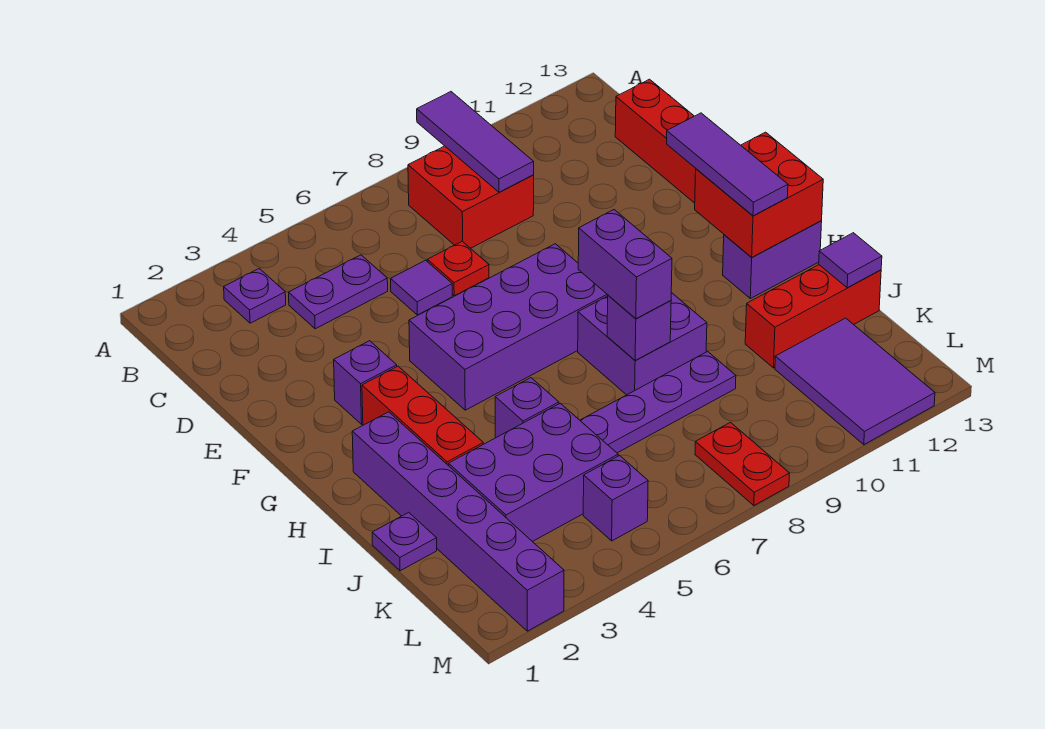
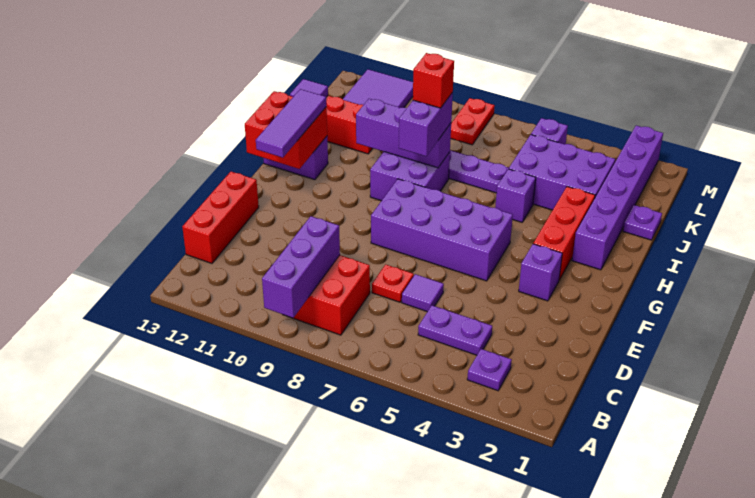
purple tile A9:C9 level 2 -> purple brick A9:C9 level 2
purple brick I8 level 2 -> purple brick I8:I10 level 2
none -> red brick I8 level 4

